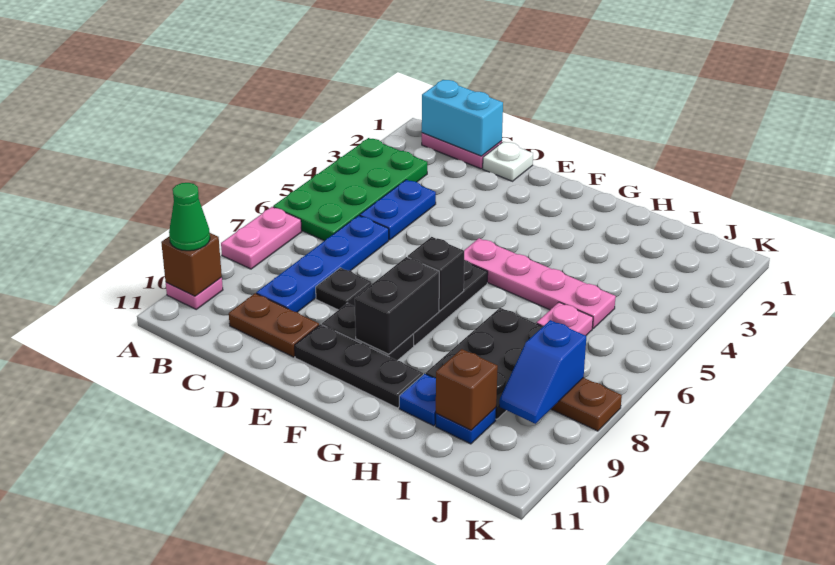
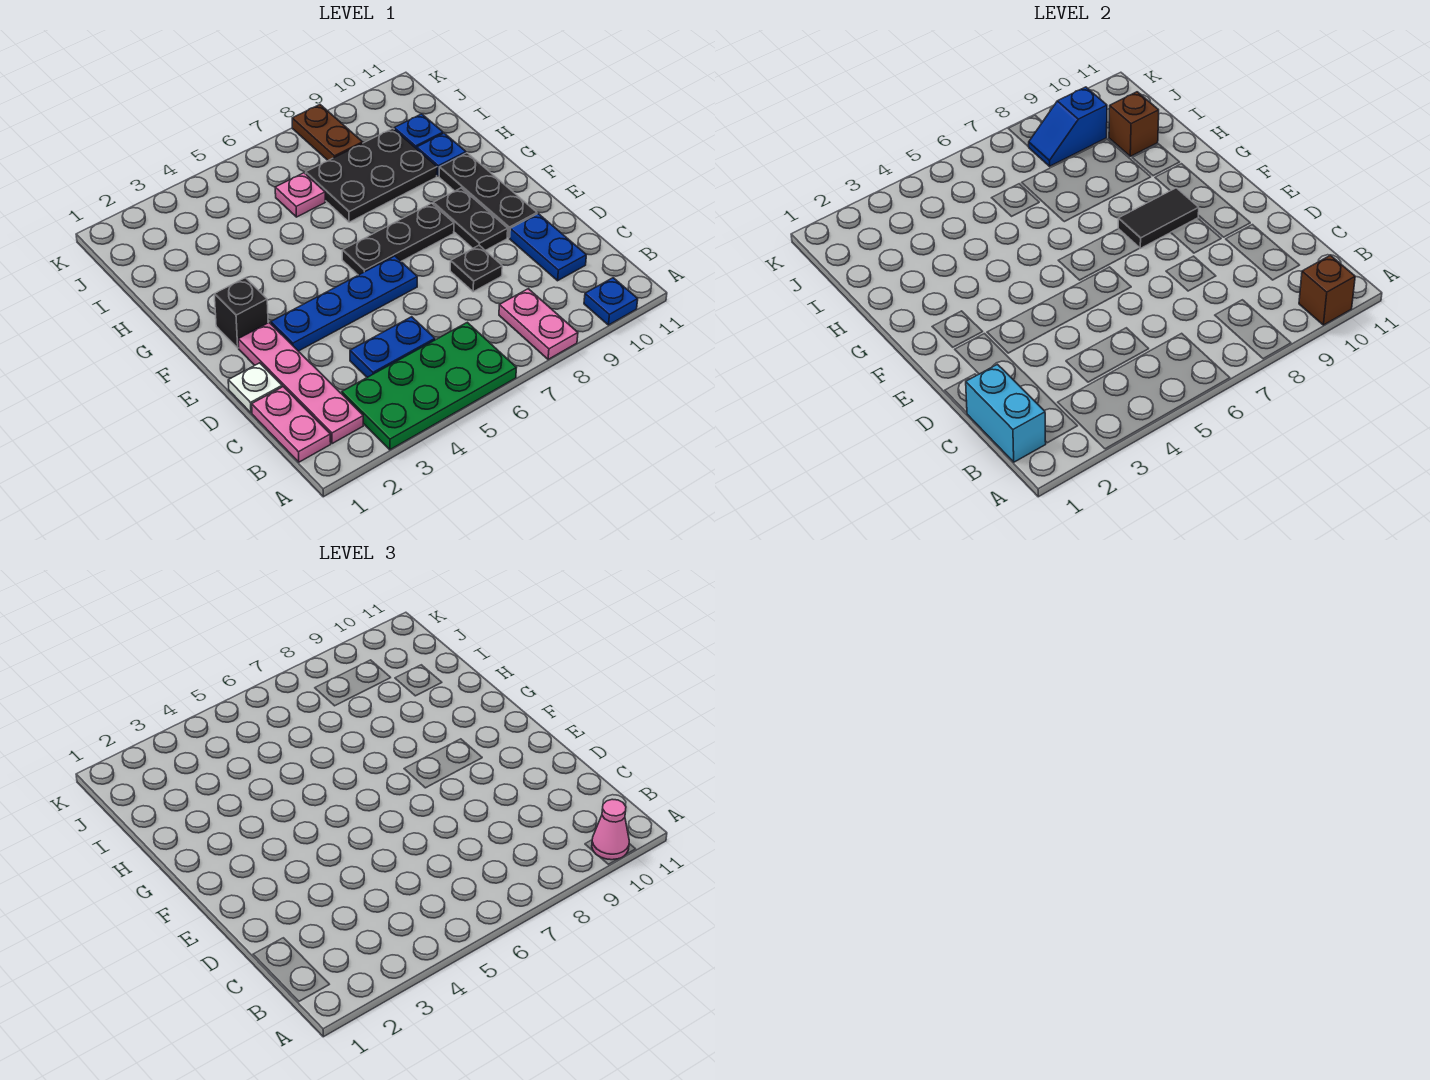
pink plate A7:A8 level 1 -> pink plate A8:B8 level 1
pink plate A10 level 1 -> blue plate A10 level 1
green cone A10 level 3 -> pink cone A10 level 3
blue plate C6:C9 level 1 -> blue plate E3:E6 level 1
brown plate C10:D10 level 1 -> blue plate C10:D10 level 1
pink plate F5:I5 level 1 -> pink plate B2:E2 level 1
black brick F7 level 2 -> black brick F2 level 1
black brick F8:F9 level 2 -> black tile F8:F9 level 2
blue slope J8:J9 level 2 top 8 -> blue slope J8:J9 level 2 top 9

